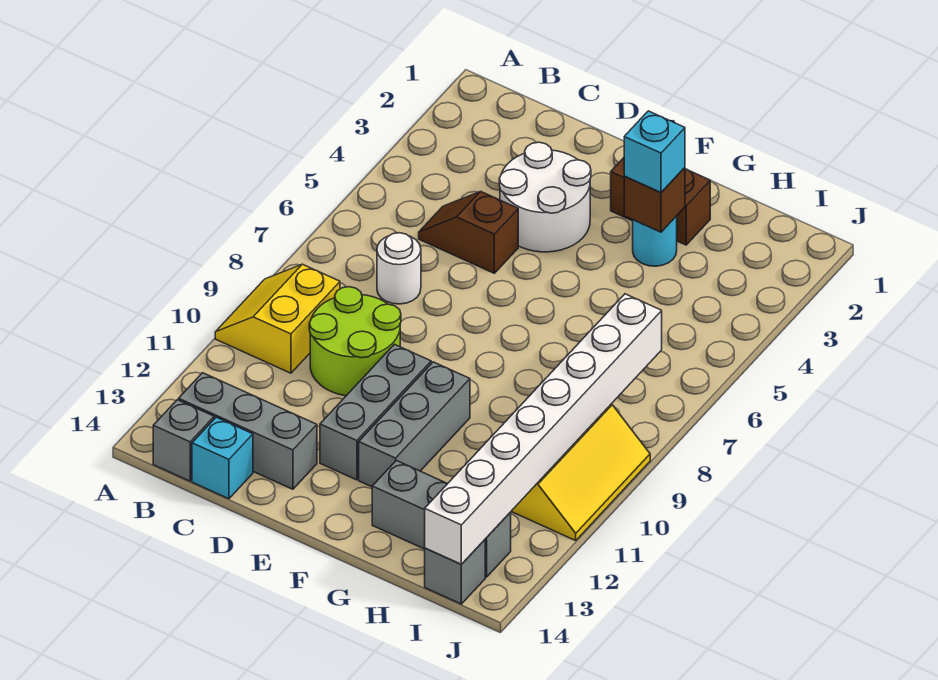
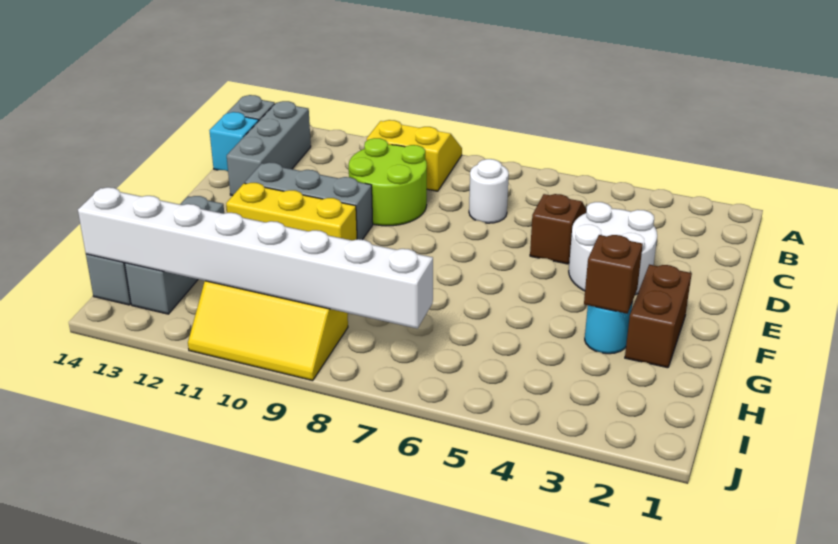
grey brick F10:F12 level 1 -> yellow brick F10:F12 level 1
cyan brick G3 level 3 -> none

